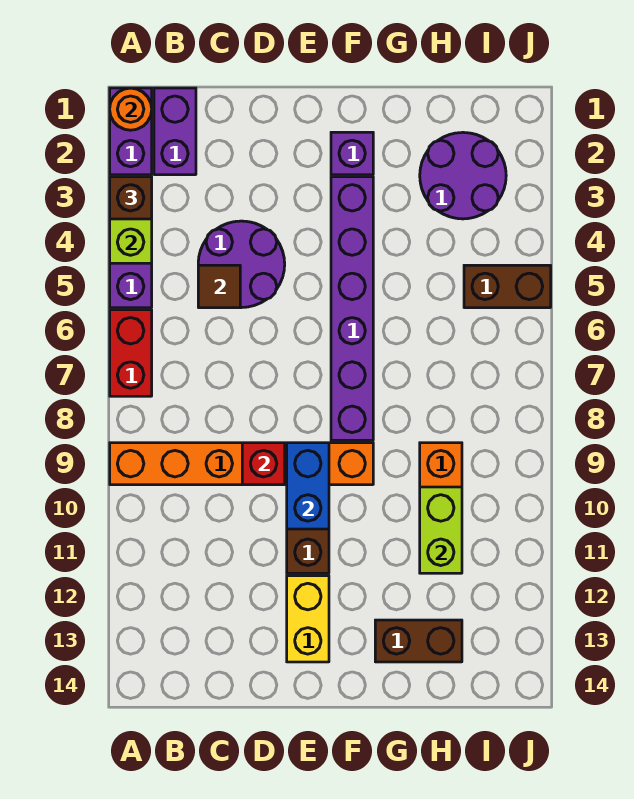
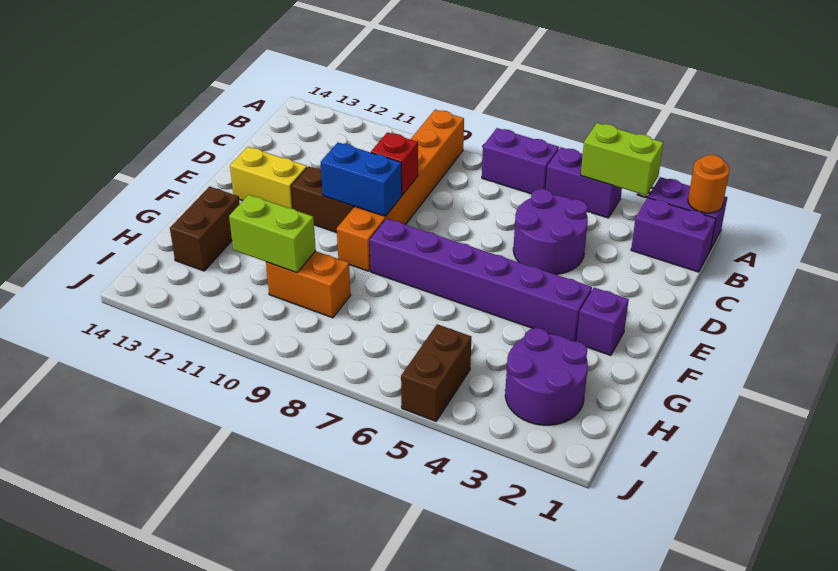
brown brick A3 level 3 -> none
red brick A6:A7 level 1 -> purple brick A6:A7 level 1
brown tile C5 level 2 -> none

